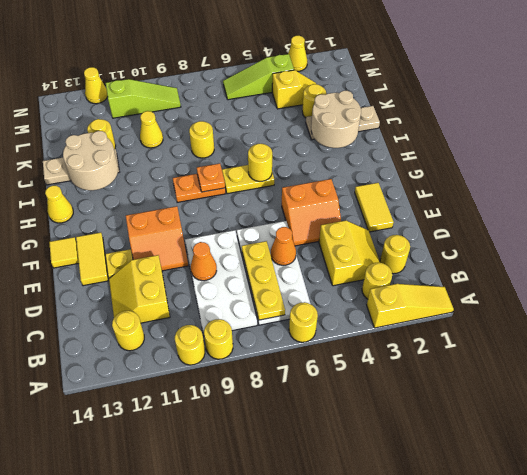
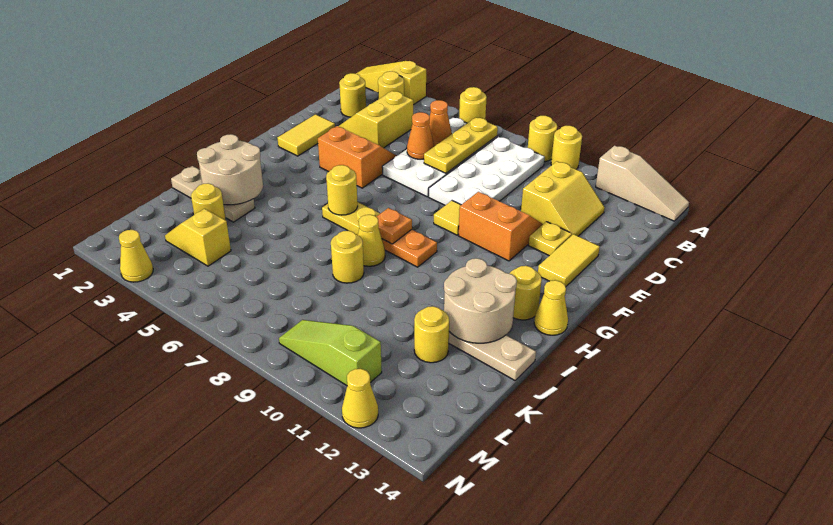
none -> tan slope A12:A14 level 1 top 12
yellow round brick B12 level 1 -> yellow round brick H13 level 1
orange cone D9 level 2 -> orange cone C6 level 2
yellow tile F14 level 1 -> yellow tile F9 level 1
yellow cone K10 level 1 -> yellow cone I8 level 1
lime slope M4:M6 level 1 top 4 -> none

